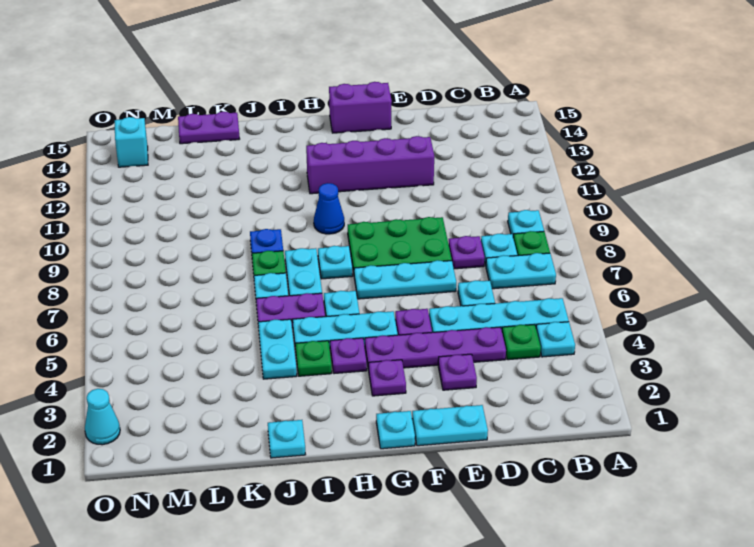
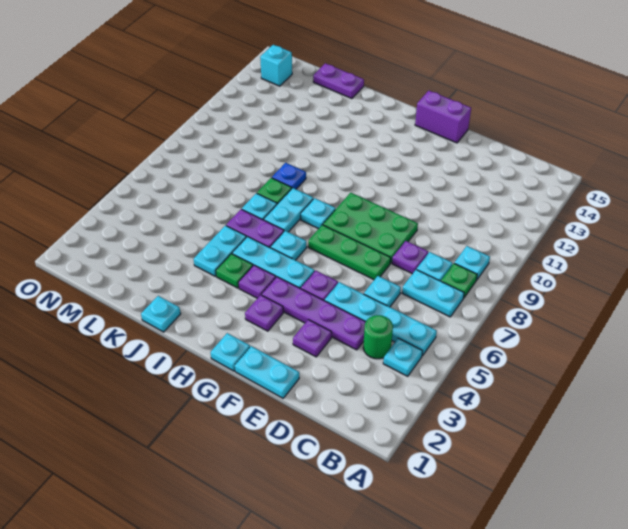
green plate C4 level 1 -> green round brick C4 level 1
cyan plate E7:G7 level 1 -> green plate E7:G7 level 1
purple brick E12:H12 level 1 -> none
blue cone H10 level 1 -> none
cyan cone O2 level 1 -> none

